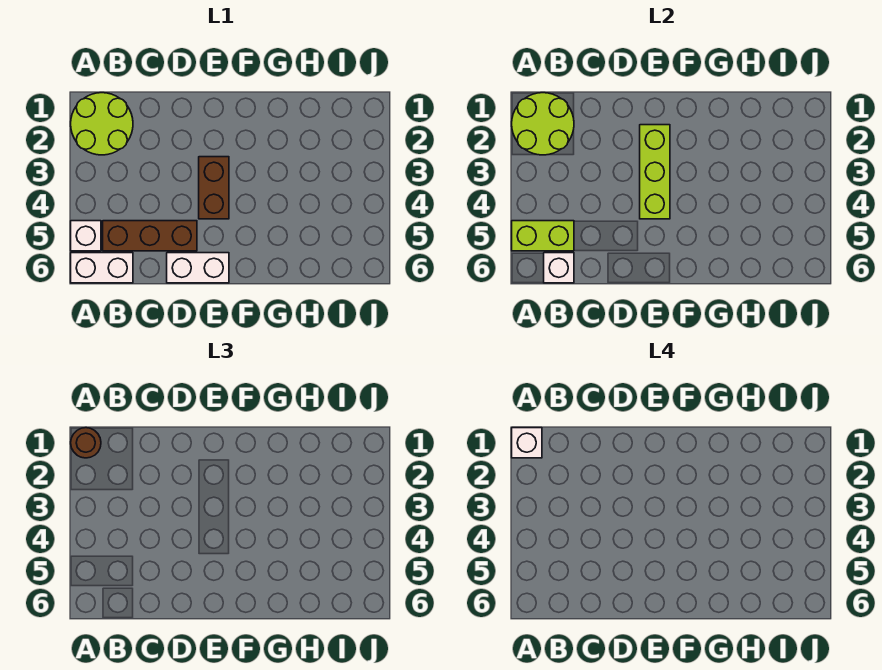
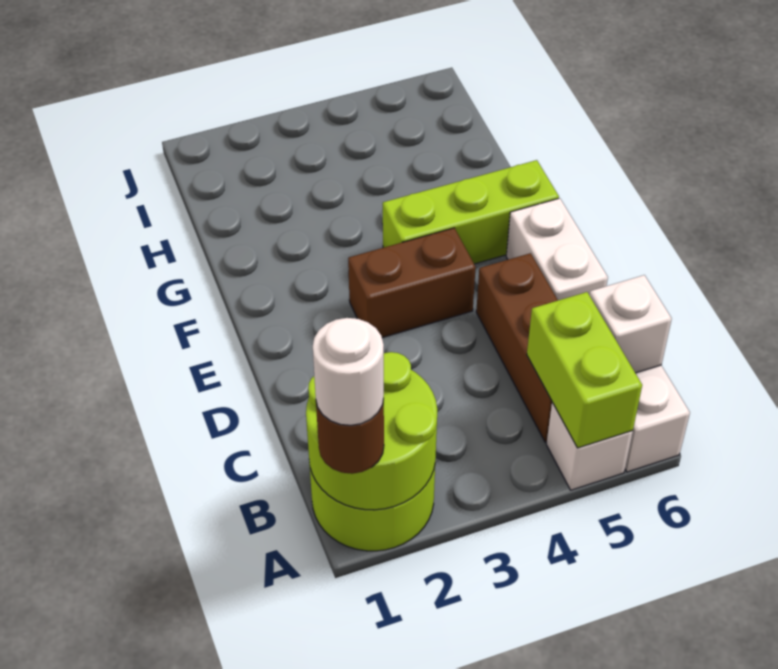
white brick A1 level 4 -> white round brick A1 level 4
lime brick E2:E4 level 2 -> lime brick F4:F6 level 1

